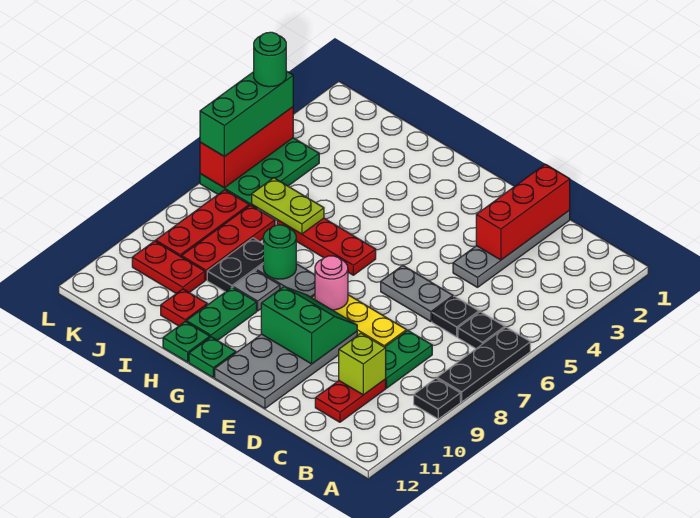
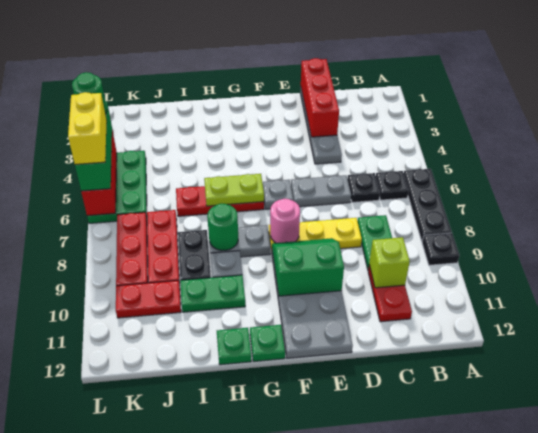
none -> grey plate F6 level 1
green plate H10:H11 level 1 -> green plate H10:I10 level 1
lime plate I6:J6 level 2 -> lime plate G6:H6 level 2
red plate I11 level 1 -> none
none -> yellow brick L5:L6 level 4

